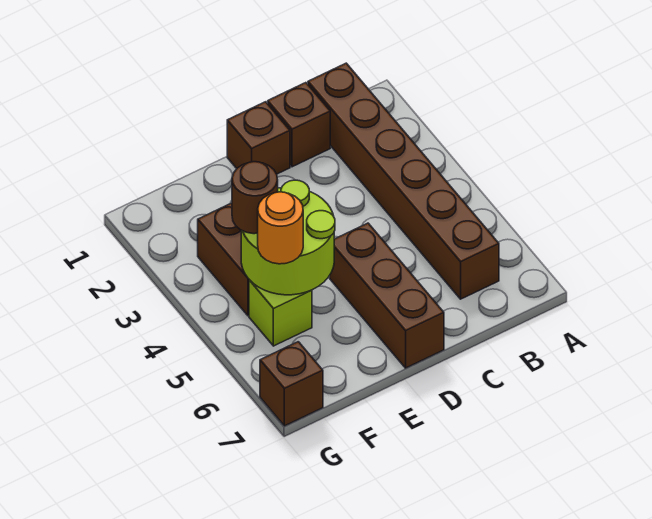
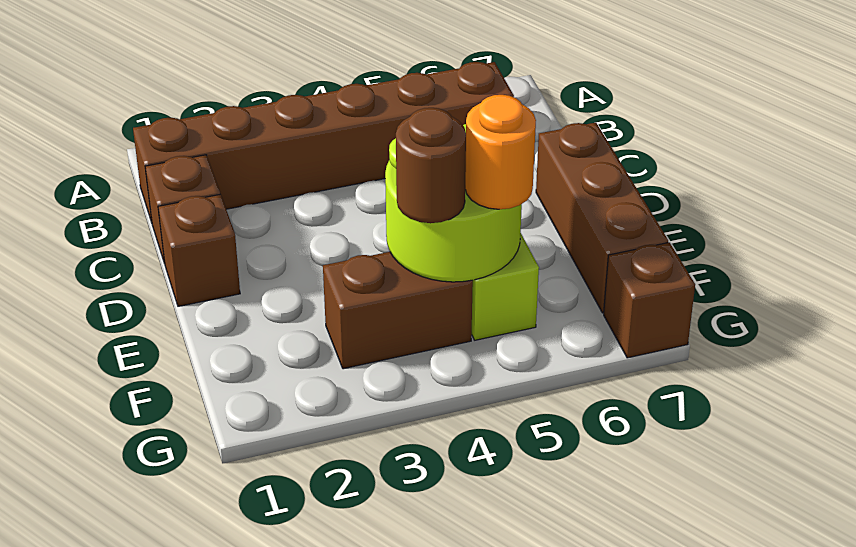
brown brick D5:D7 level 1 -> brown brick D7:F7 level 1

